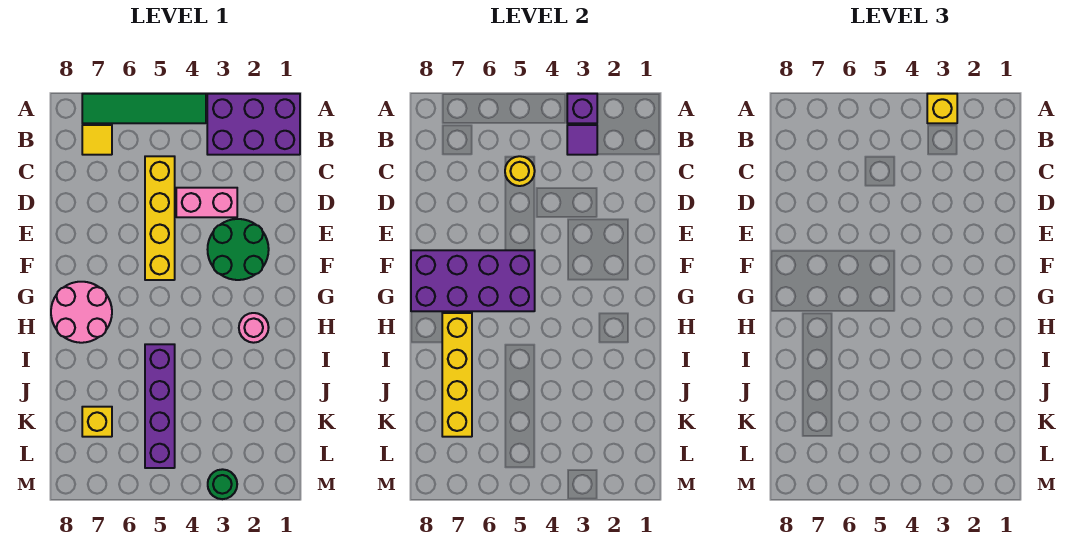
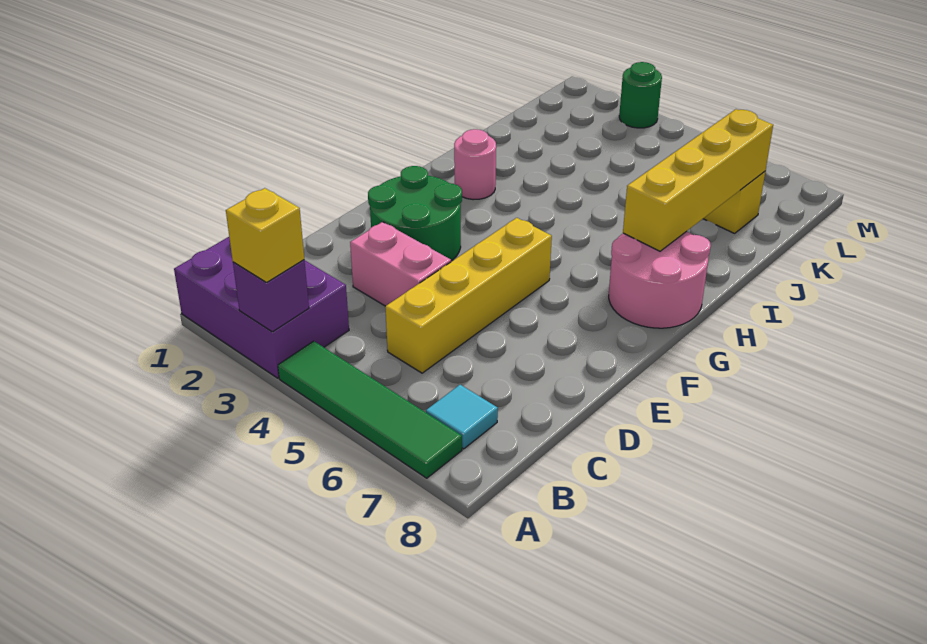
purple tile B3 level 2 -> none
yellow tile B7 level 1 -> cyan tile B7 level 1
yellow round brick C5 level 2 -> none
purple brick F5:G8 level 2 -> none
purple brick I5:L5 level 1 -> none

